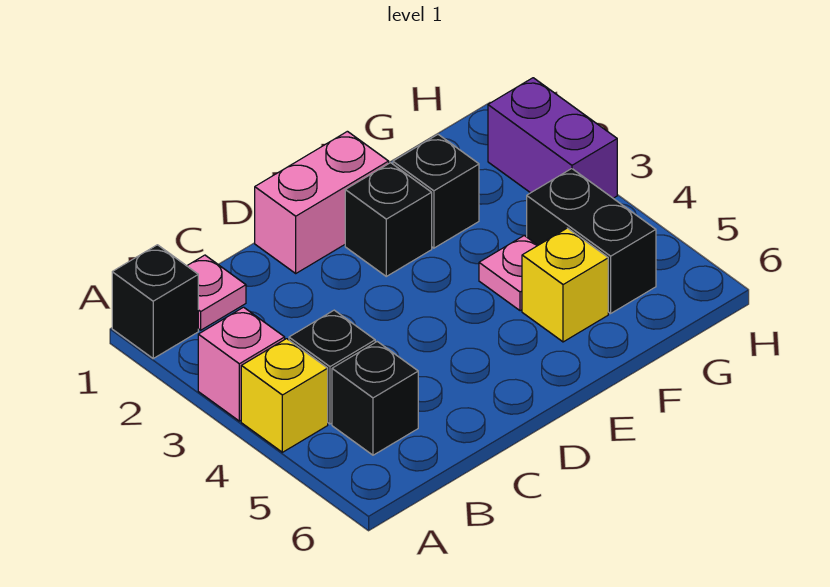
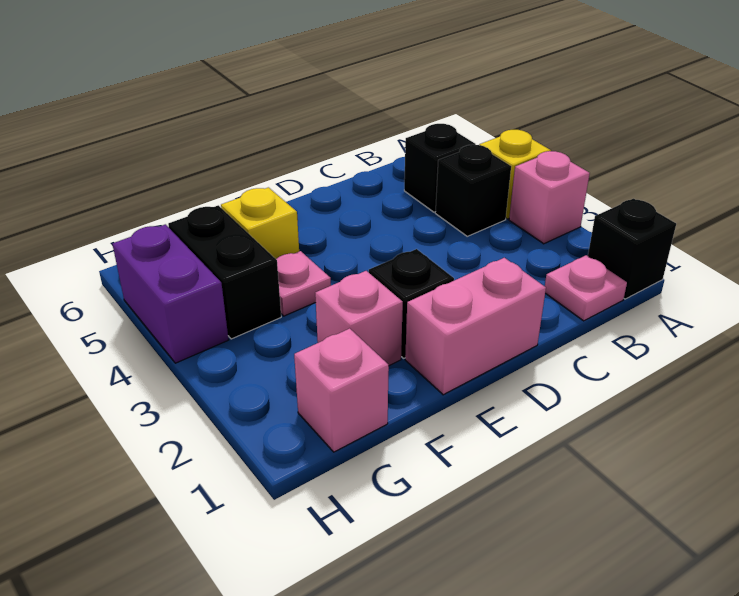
black brick F2 level 1 -> pink brick F2 level 1
none -> pink brick G1 level 1
purple brick H2:H3 level 1 -> purple brick H4:H5 level 1

